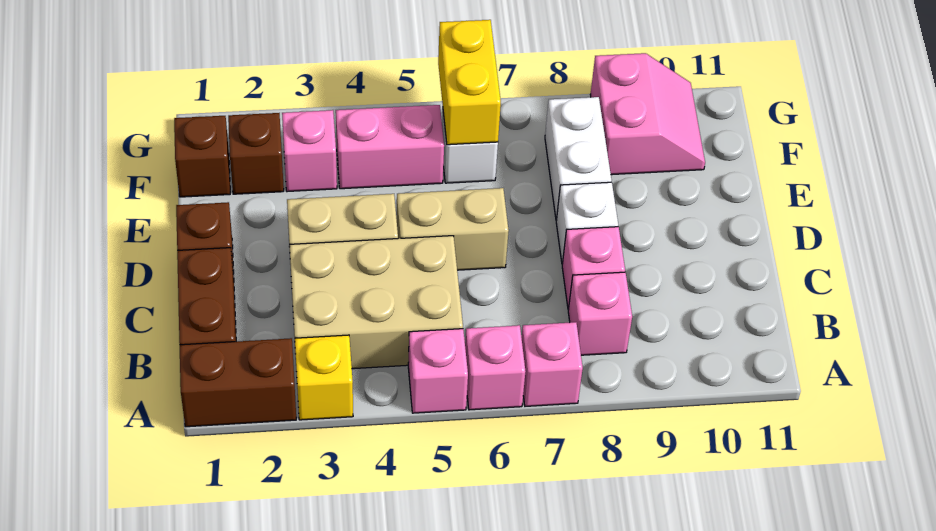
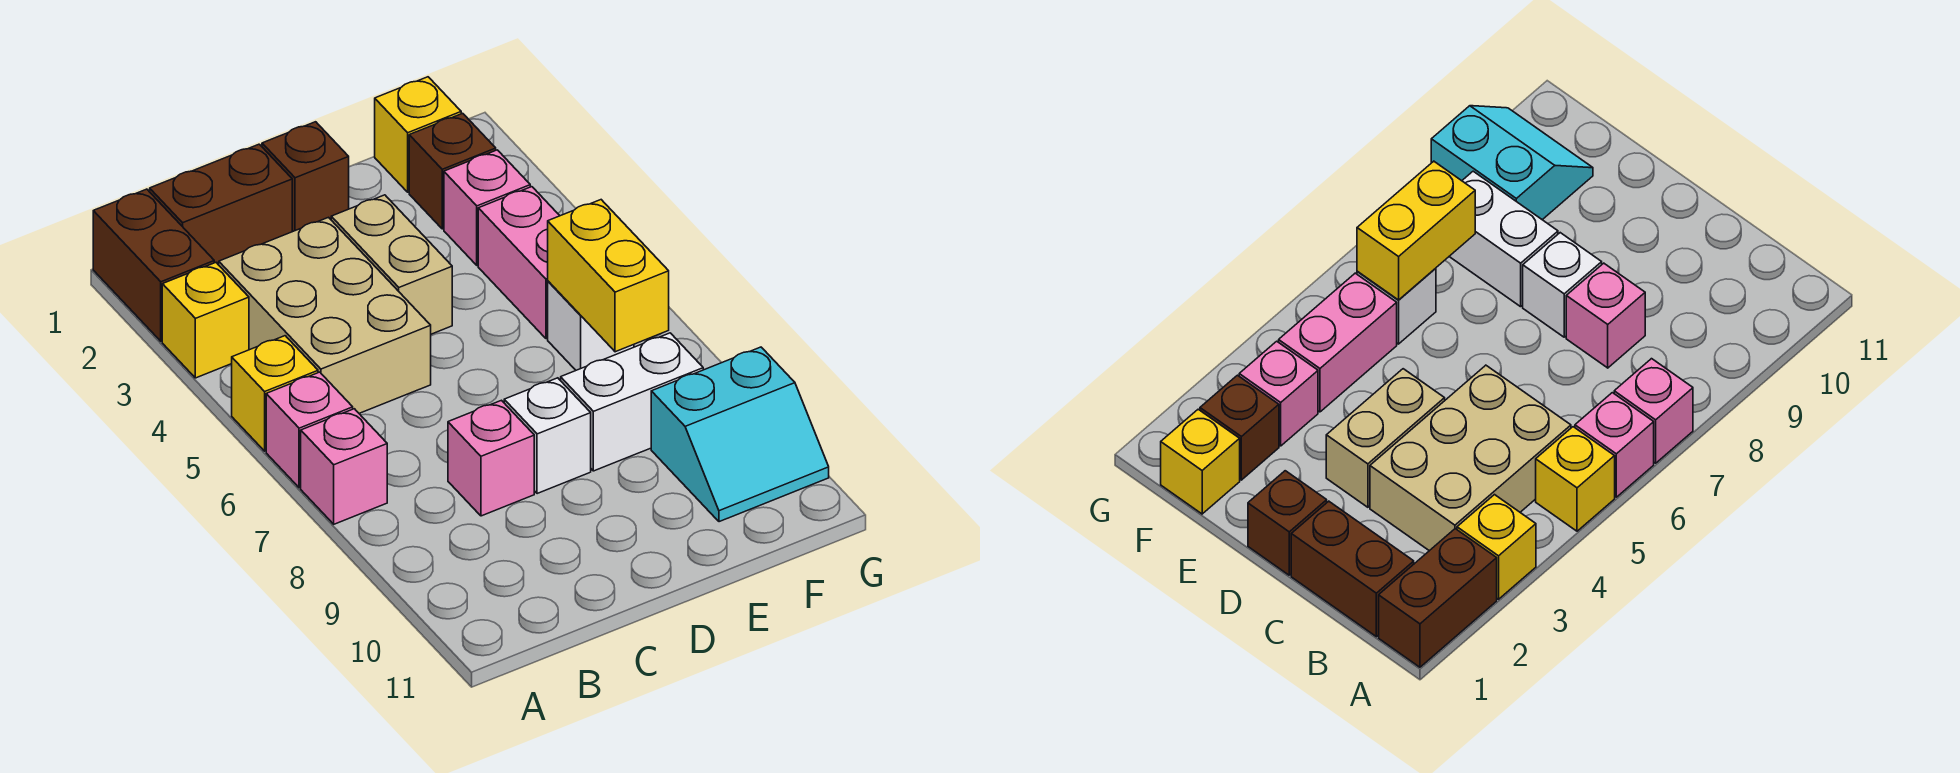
pink brick A5 level 1 -> yellow brick A5 level 1
pink brick B8 level 1 -> none
tan brick D5:D6 level 1 -> none
brown brick F1 level 1 -> yellow brick F1 level 1
yellow brick F6:G6 level 2 -> yellow brick F6:F7 level 2
pink slope F9:G10 level 1 top 9 -> cyan slope F9:G10 level 1 top 9

